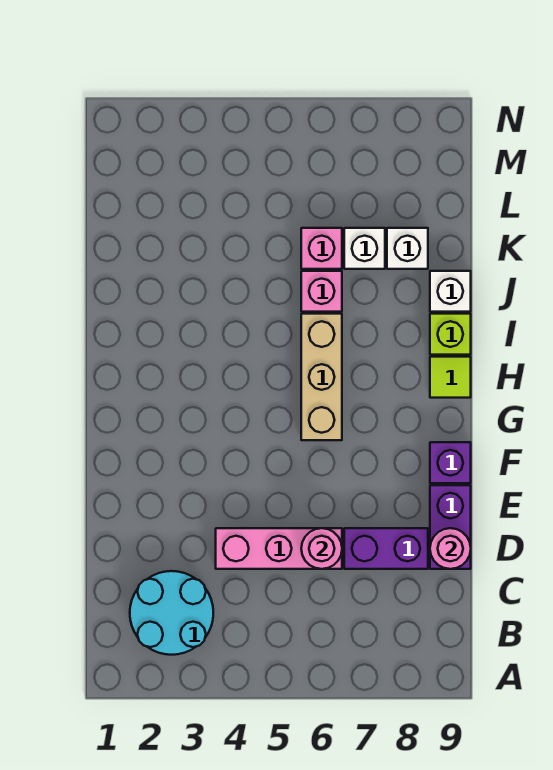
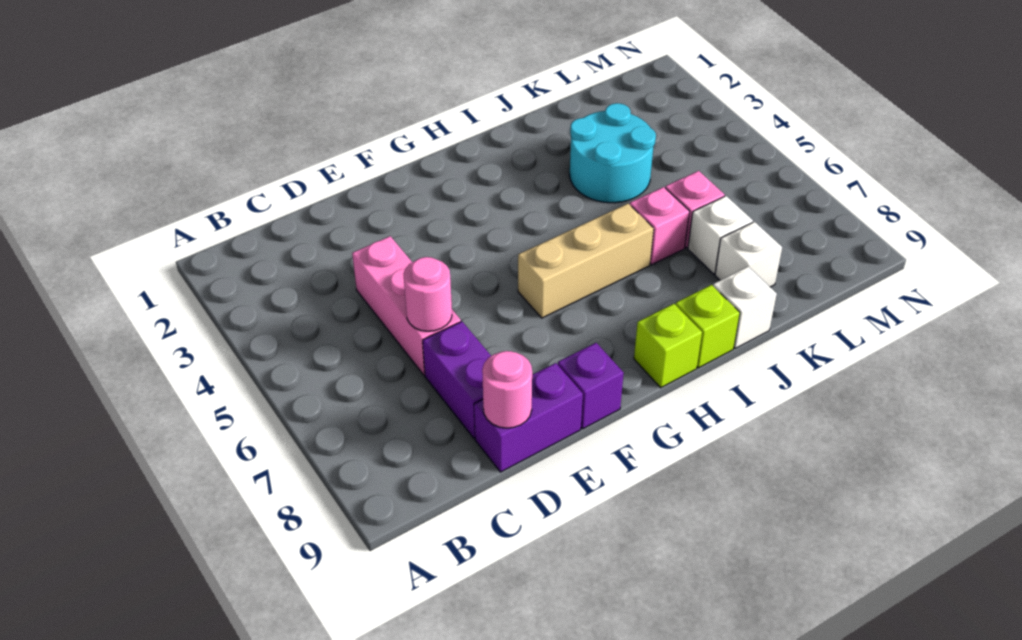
cyan round brick B2:C3 level 1 -> cyan round brick J3:K4 level 1
lime tile H9 level 1 -> lime brick H9 level 1

